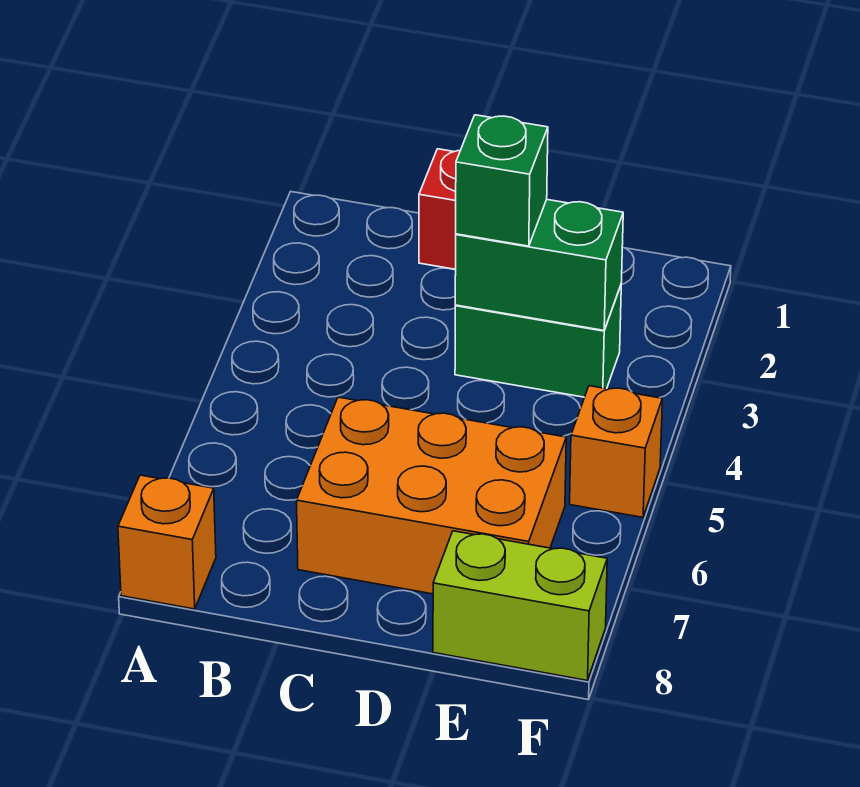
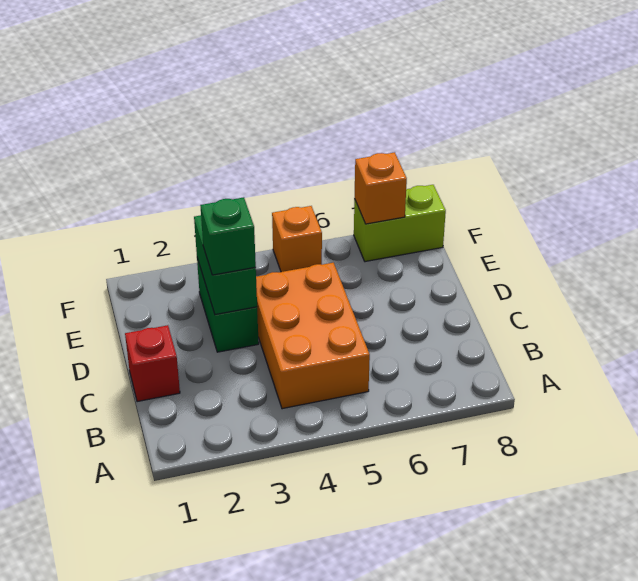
orange brick A8 level 1 -> orange brick F7 level 2
orange brick C6:E7 level 1 -> orange brick B4:D5 level 1
lime brick E8:F8 level 1 -> lime brick F7:F8 level 1

